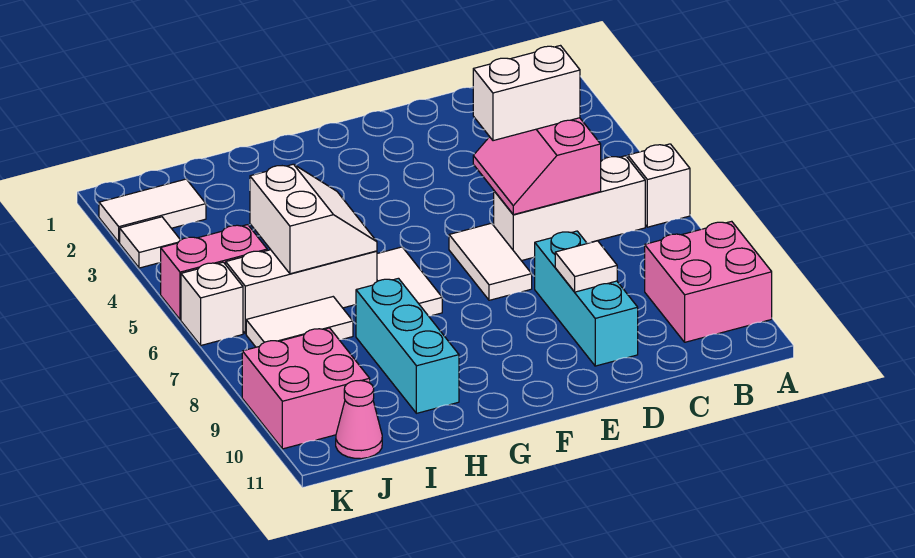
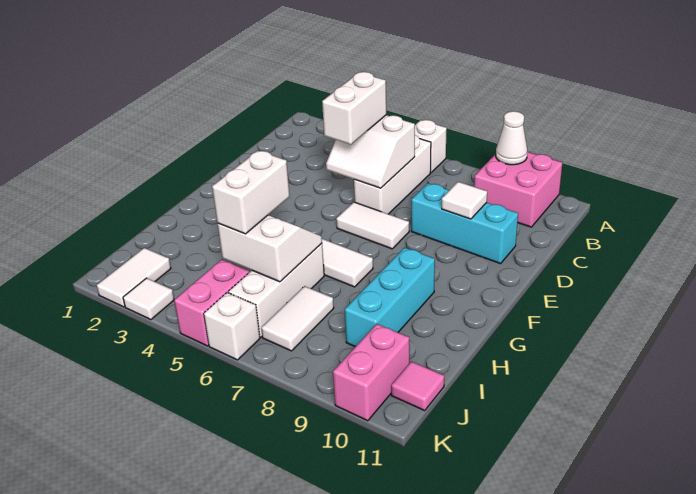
none -> white cone A9 level 2
pink slope C5:D6 level 2 top C -> white slope C5:D6 level 2 top C
none -> white brick H5:I5 level 3
cyan brick H8:H10 level 1 -> cyan brick G9:I9 level 1
pink brick J9:K10 level 1 -> pink brick J10:K10 level 1
pink cone J11 level 1 -> pink tile J11 level 1

